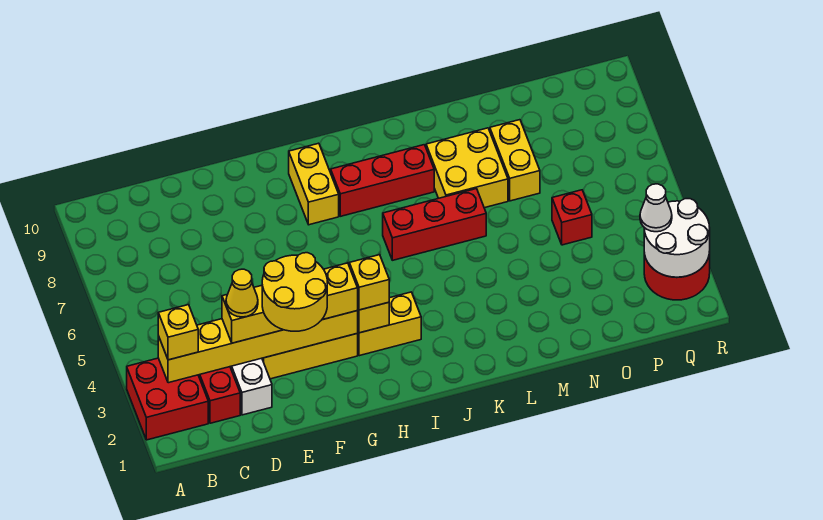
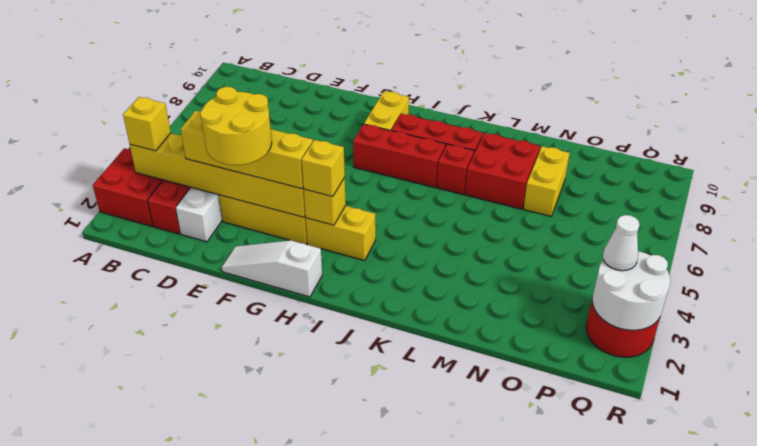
yellow cone D3 level 4 -> none
none -> white slope F1:H1 level 1 top H
red brick J6:L6 level 1 -> red brick H7:J7 level 1
yellow brick L7:M8 level 1 -> red brick L7:M8 level 1
red brick O5 level 1 -> red brick K7 level 1

